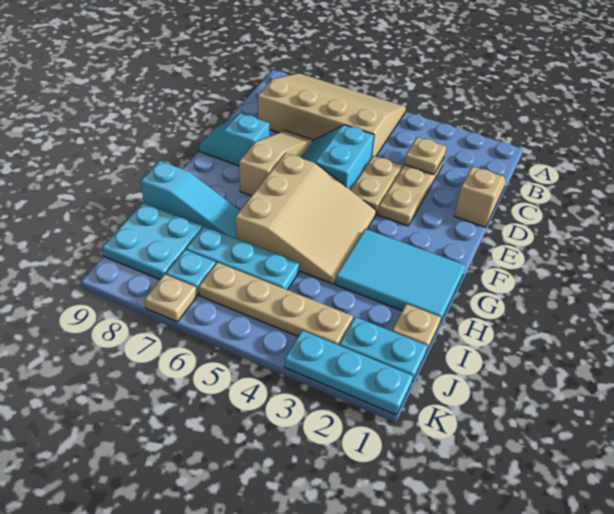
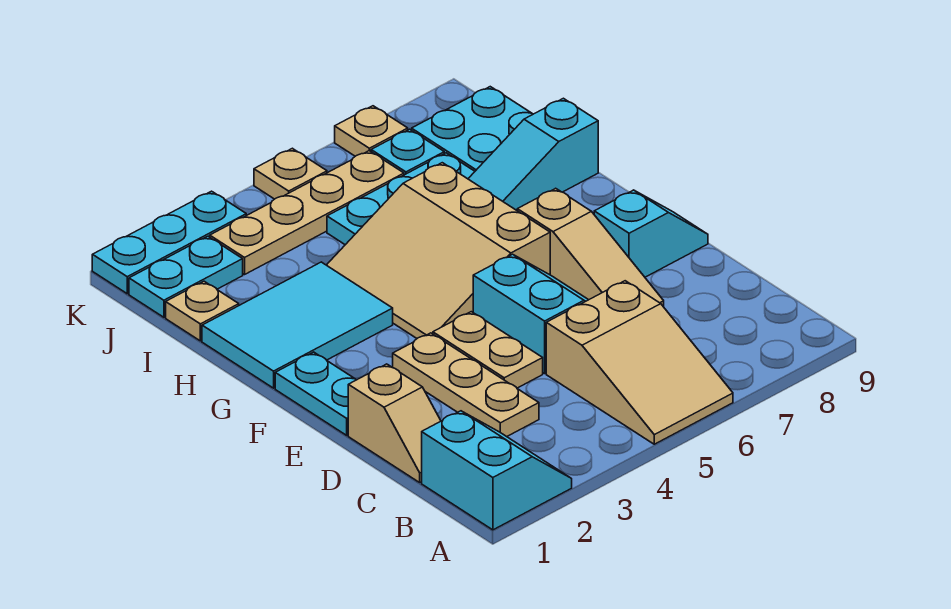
none -> cyan slope A1:B2 level 1 top 1
tan slope A5:C8 level 1 top C -> tan slope A5:C6 level 1 top C
tan plate C3 level 2 -> tan plate K5 level 1
none -> cyan plate E1:F1 level 1

